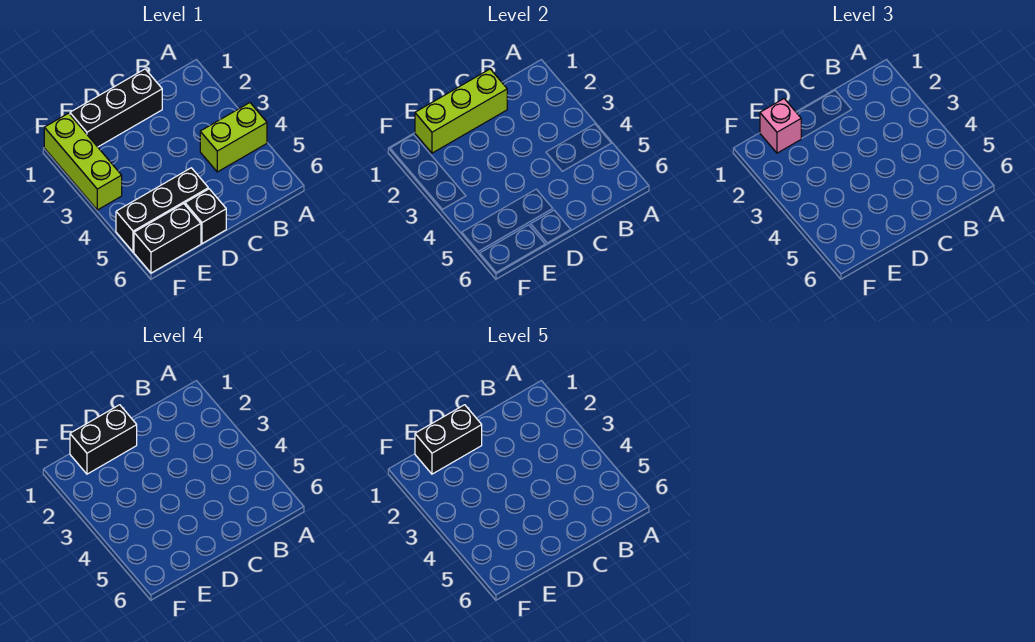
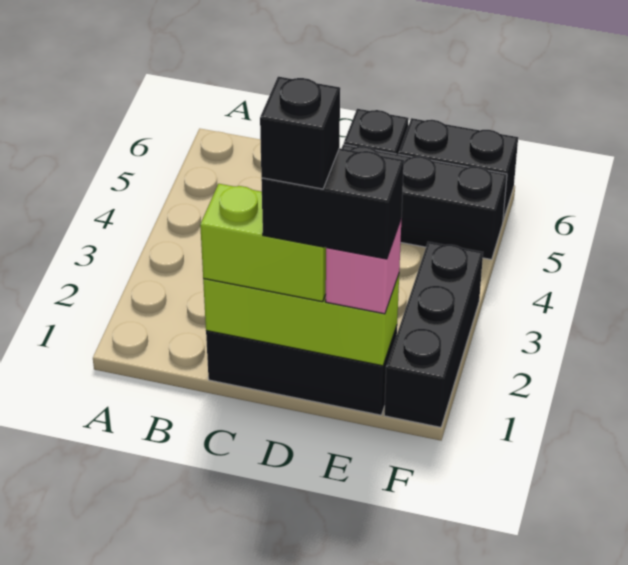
lime brick A4:B4 level 1 -> lime brick C1:D1 level 3
black brick D1:E1 level 5 -> black brick D1 level 5
lime brick F1:F3 level 1 -> black brick F1:F3 level 1

